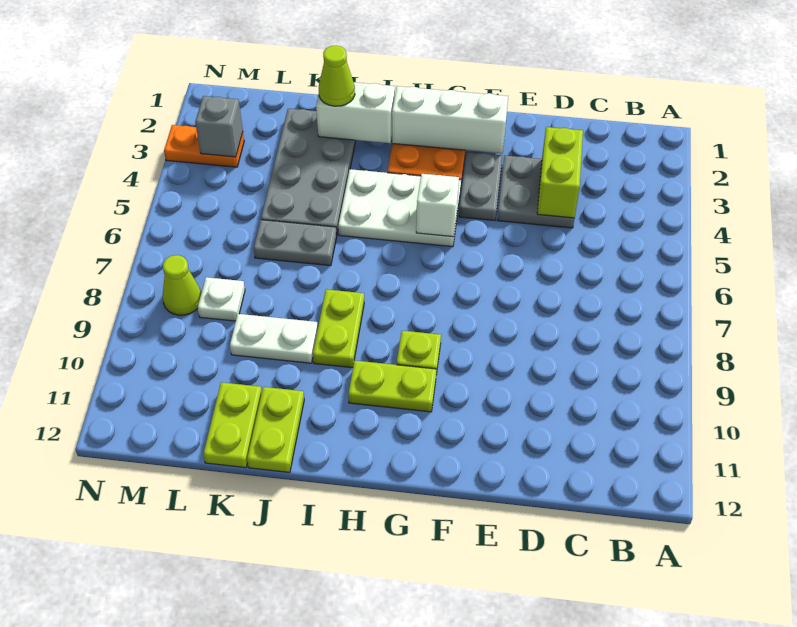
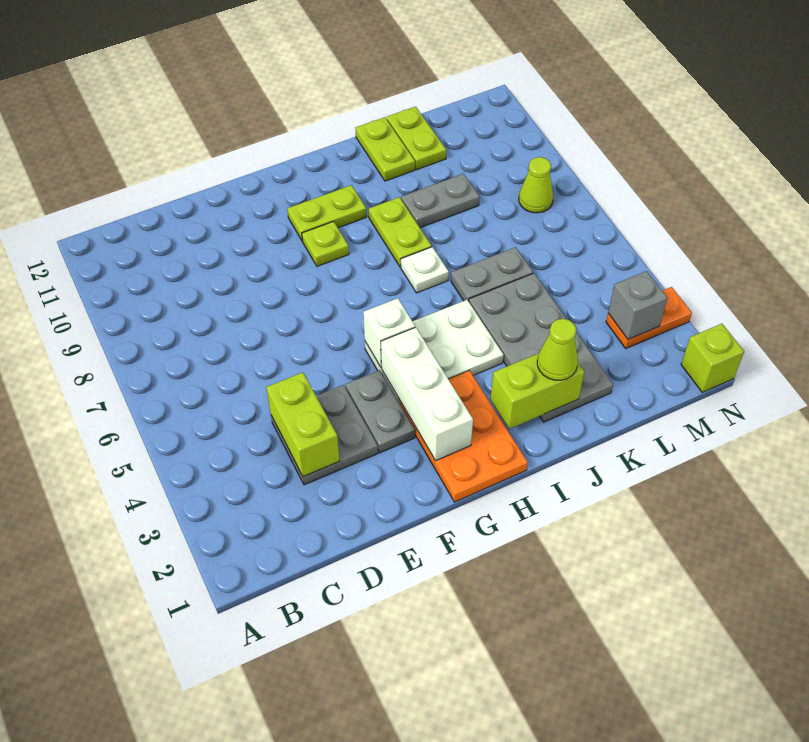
white brick F2:H2 level 2 -> white brick G2:G4 level 2
white brick I2:J2 level 2 -> lime brick I2:J2 level 2
white plate J9:K9 level 1 -> grey plate J9:K9 level 1
white plate L8 level 1 -> white plate I7 level 1
none -> lime brick N1 level 1

